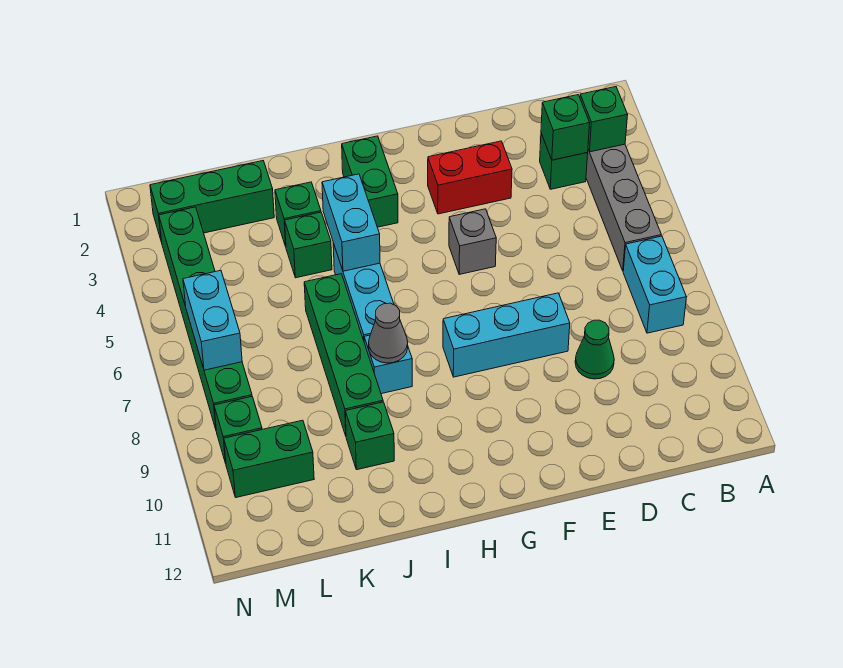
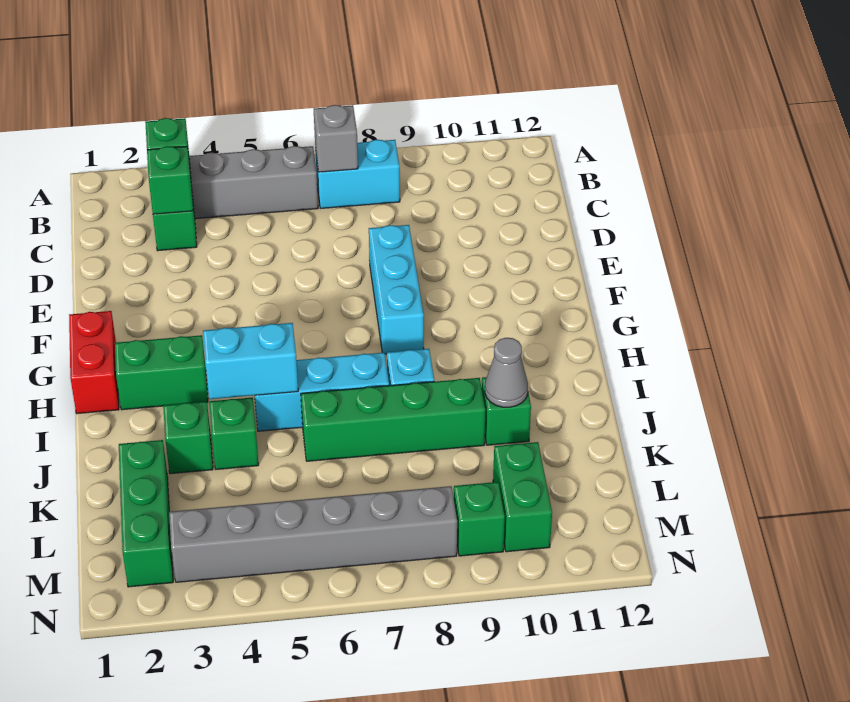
green cone D9 level 1 -> none
red brick E3:F3 level 1 -> red brick G1:H1 level 1
grey brick F5 level 1 -> grey brick B7 level 2
grey cone I8 level 2 -> grey cone J10 level 2
green brick M3:M8 level 1 -> grey brick M3:M8 level 1
cyan brick M6:M7 level 2 -> none

